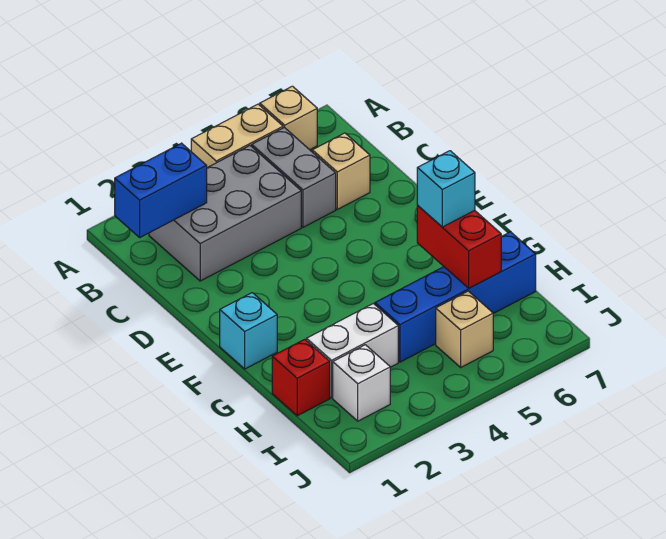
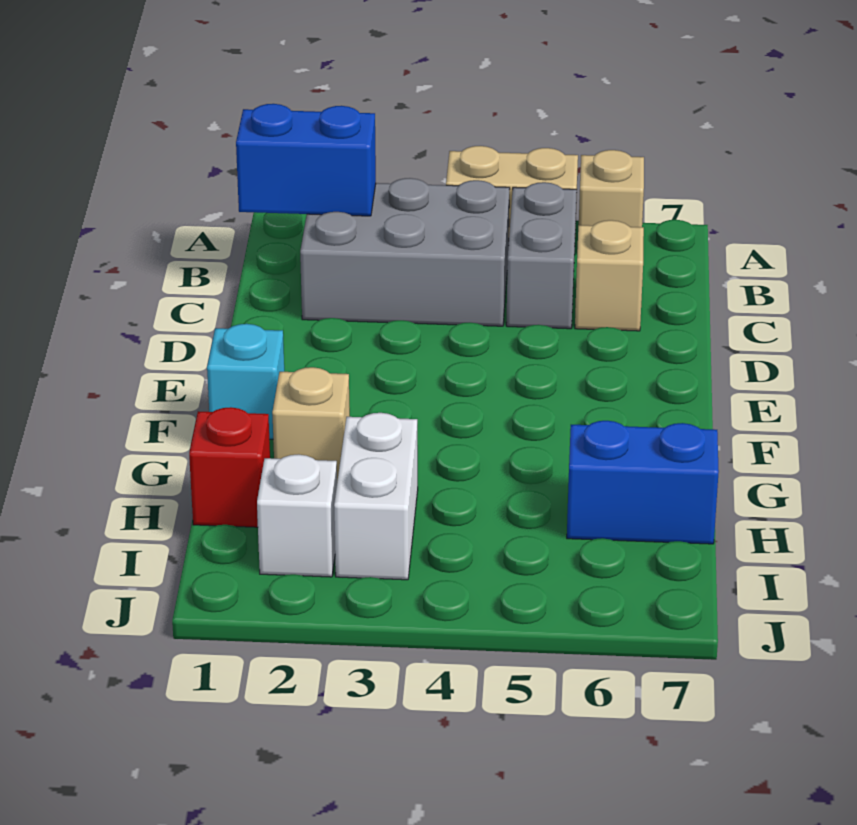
red brick G6:H6 level 2 -> none
cyan brick G6 level 3 -> none
white brick H2:H3 level 1 -> white brick H3:I3 level 1
blue brick H4:H7 level 1 -> blue brick H6:H7 level 1
tan brick I5 level 1 -> tan brick G2 level 1

